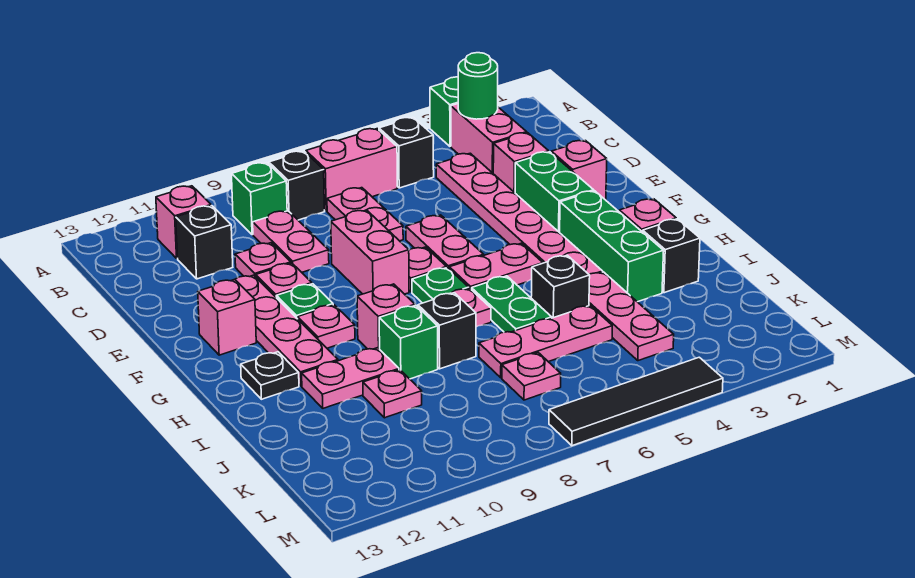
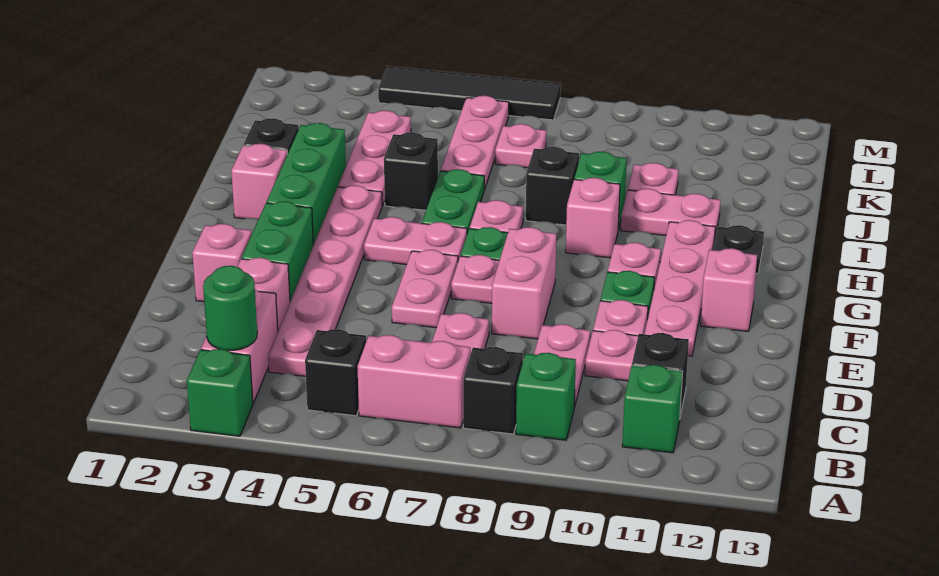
pink brick B11 level 1 -> green brick B11 level 1
pink plate J5:J7 level 1 -> pink plate J6:L6 level 1

